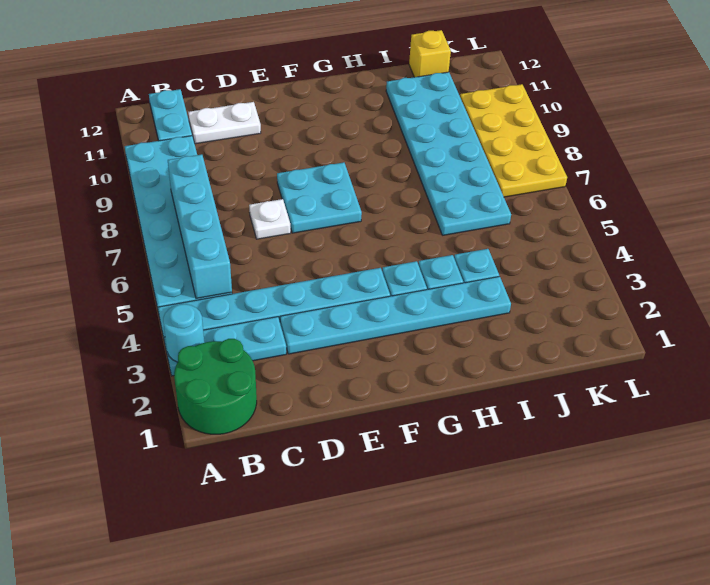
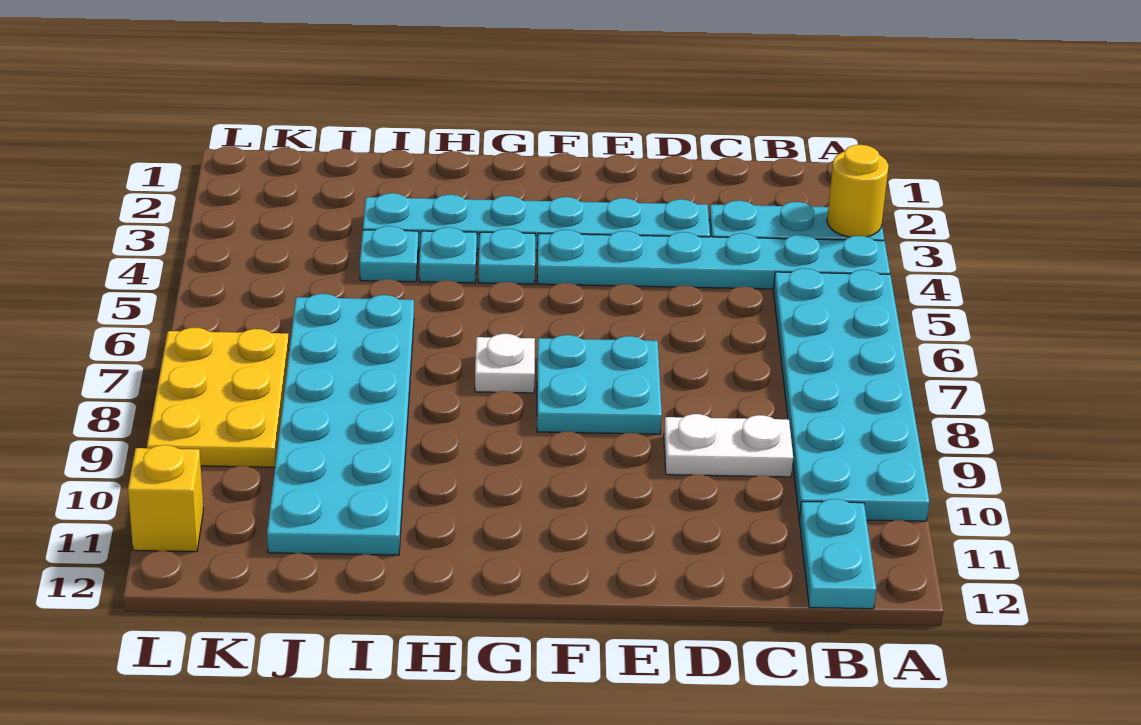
green round brick A1:B2 level 1 -> none
cyan round brick A3 level 2 -> yellow round brick A3 level 2
cyan brick B5:B8 level 2 -> none
white plate C11:D11 level 1 -> white plate C9:D9 level 1
white plate D7 level 1 -> white plate G7 level 1
yellow brick J12 level 1 -> yellow brick L11 level 1
yellow plate K7:L10 level 1 -> yellow plate K7:L9 level 1

